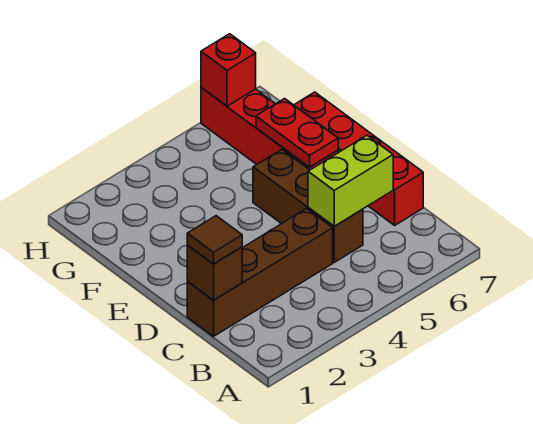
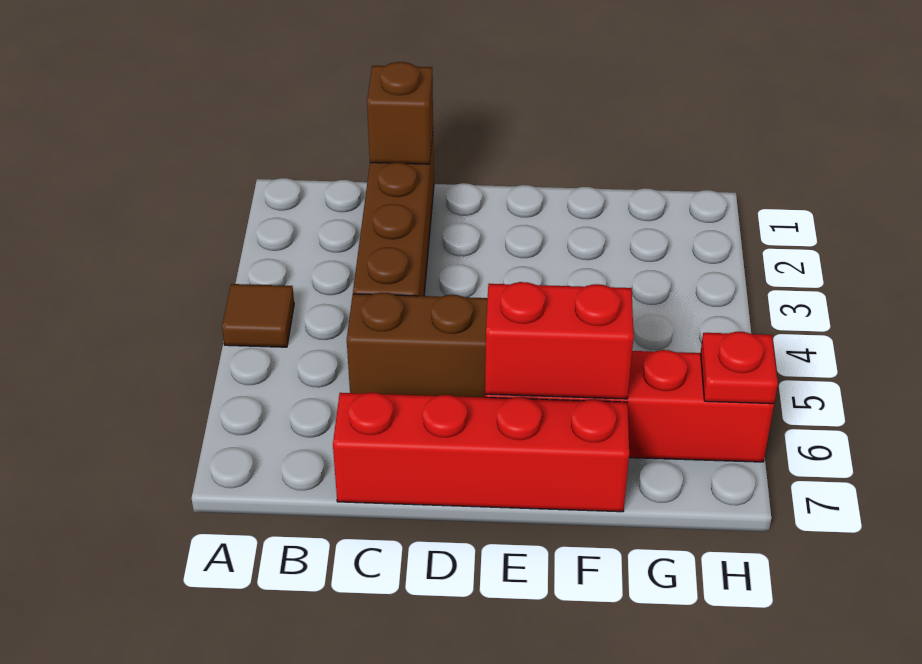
brown tile C1 level 3 -> brown tile A4 level 1
lime brick C5:C6 level 2 -> none
red plate E6:F6 level 2 -> red brick E6:F6 level 2
red brick H6 level 2 -> red plate H6 level 2

